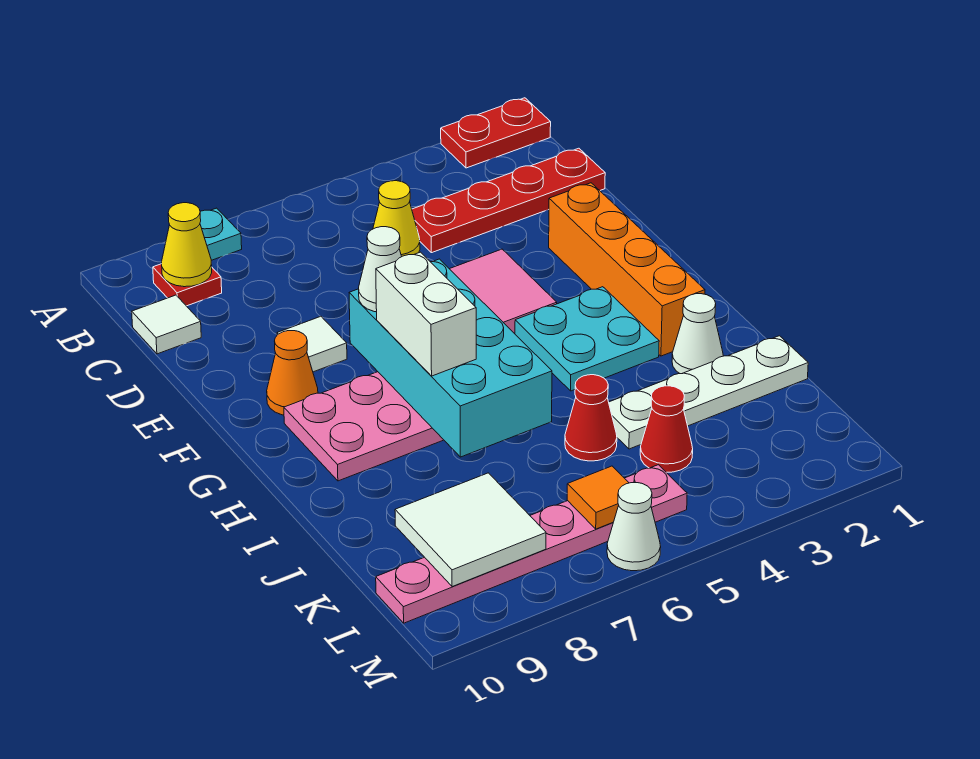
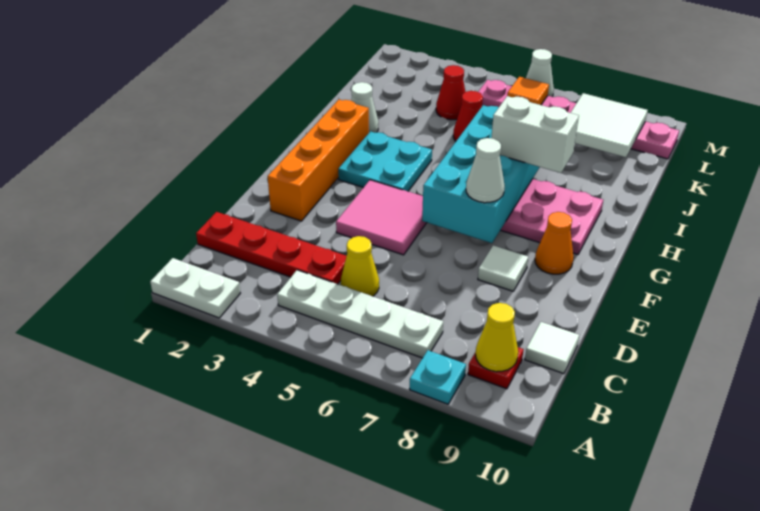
red plate A1:A2 level 1 -> white plate A1:A2 level 1
white brick G7:H7 level 3 -> white brick H7:H8 level 3
white plate J1:J4 level 1 -> white plate B4:B7 level 1

